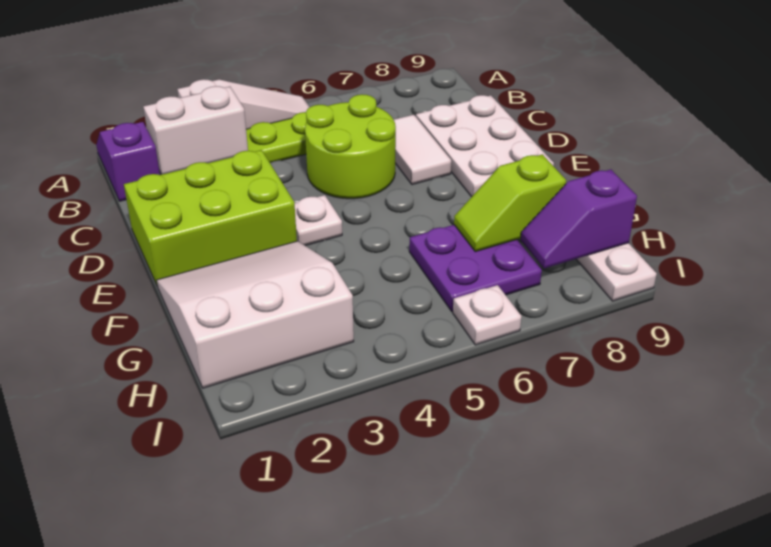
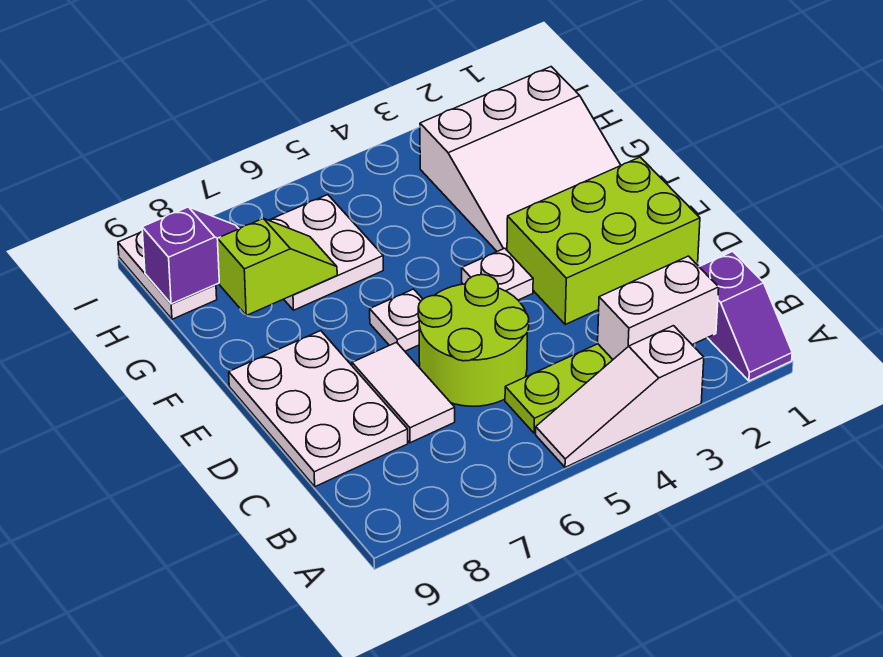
purple plate G6:H7 level 1 -> white plate G6:H7 level 1
white plate I6 level 1 -> white plate E6 level 1

